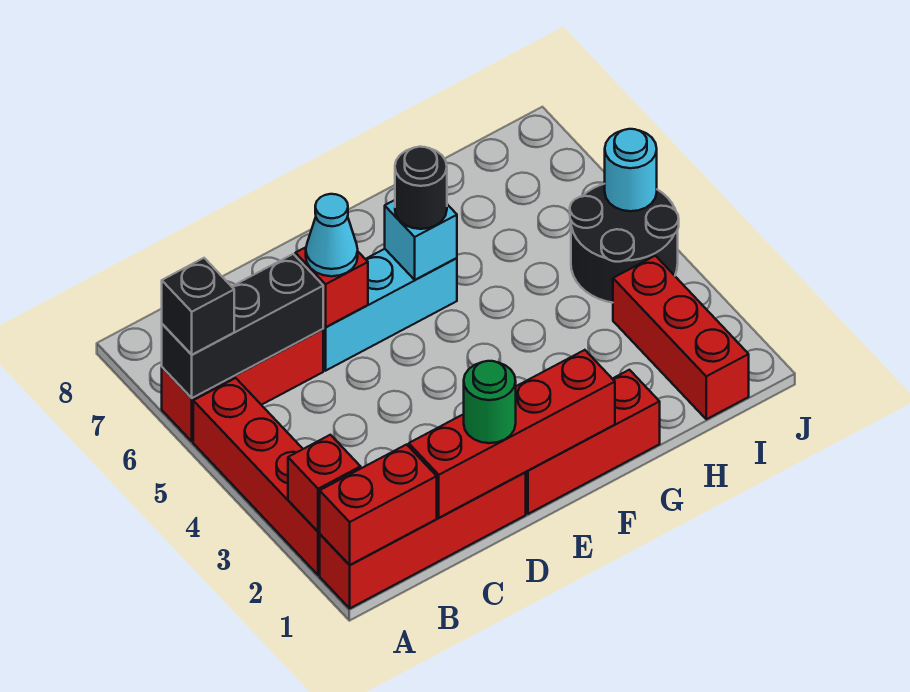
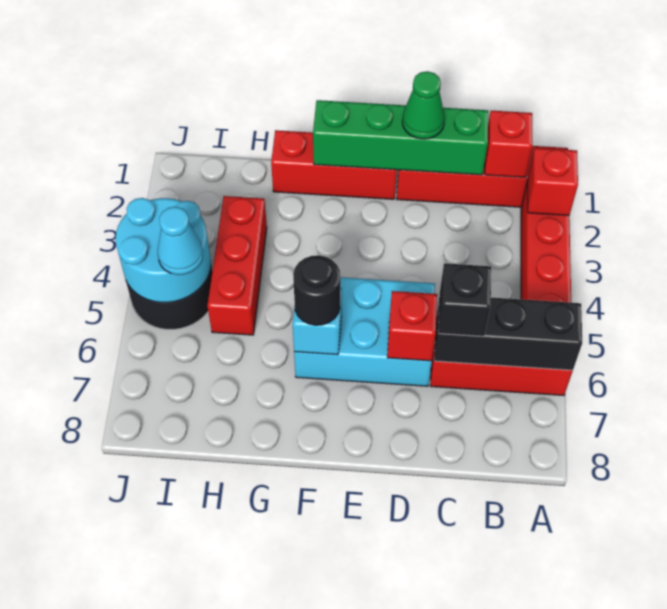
red brick A1:B1 level 2 -> red brick B1 level 2
black brick A6 level 3 -> black brick C6 level 3
red brick C1:F1 level 2 -> green brick C1:F1 level 2
green round brick D1 level 3 -> green cone D1 level 3
cyan brick D6:F6 level 1 -> cyan brick D5:F6 level 1
cyan cone D6 level 3 -> cyan cone I5 level 3
red brick I1:I3 level 1 -> red brick H3:H5 level 1
cyan round brick J5 level 2 -> cyan round brick I4:J5 level 2

